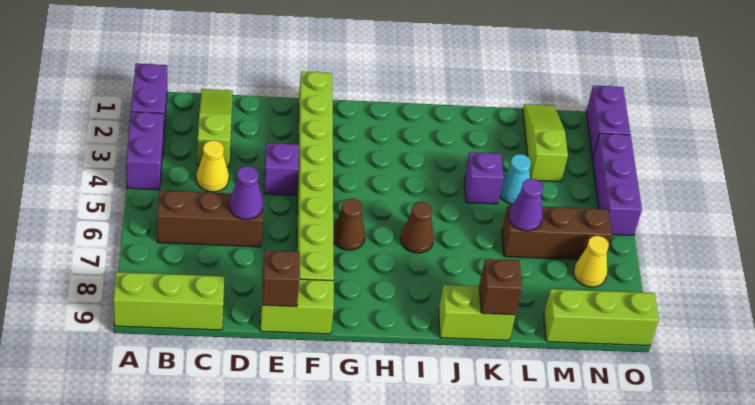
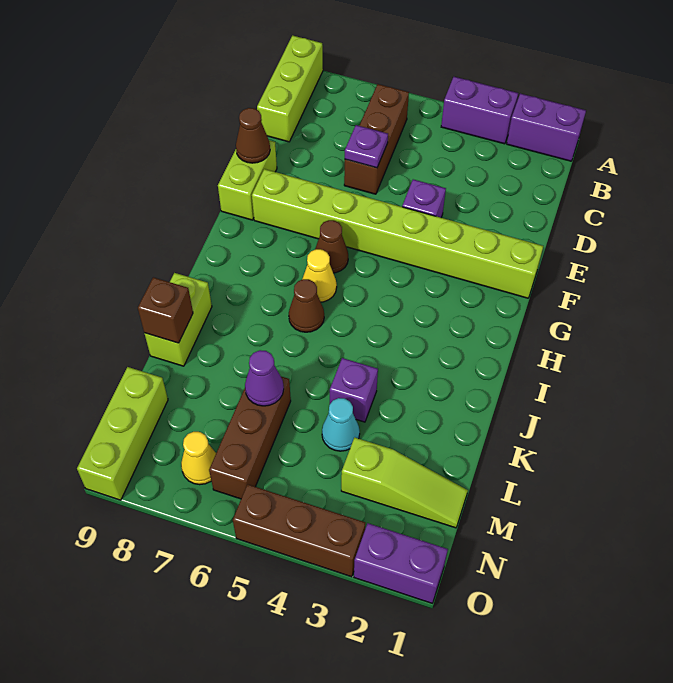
lime slope C1:C3 level 1 top 3 -> none
yellow cone C4 level 1 -> yellow cone H6 level 1
purple cone D6 level 2 -> purple plate D6 level 2
brown brick E9 level 2 -> brown cone E9 level 2
purple brick O3:O5 level 1 -> brown brick O3:O5 level 1

